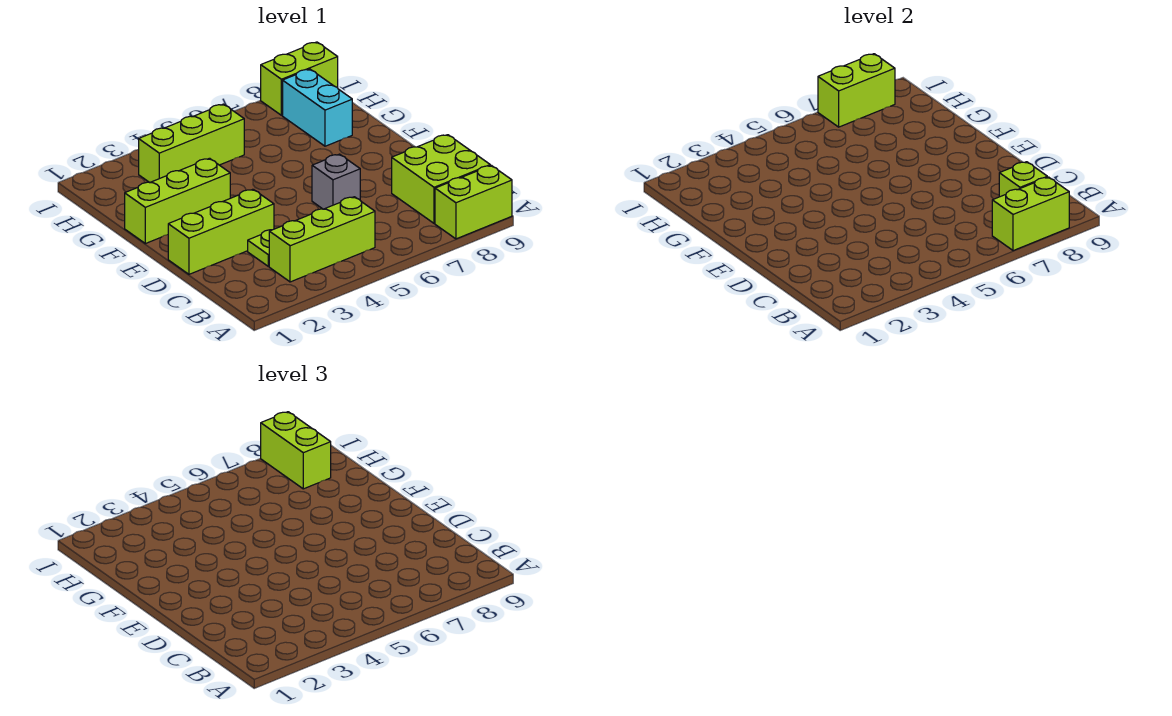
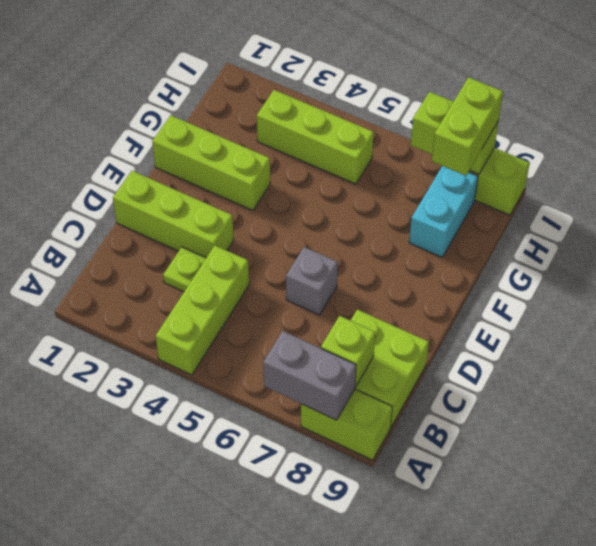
lime brick A7:A8 level 2 -> grey brick A7:A8 level 2
lime brick B3:B5 level 1 -> lime brick A4:C4 level 1

